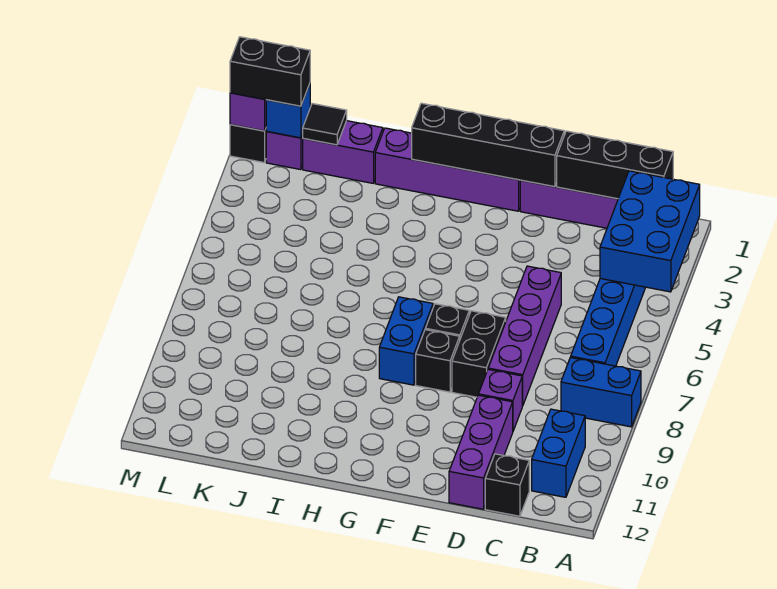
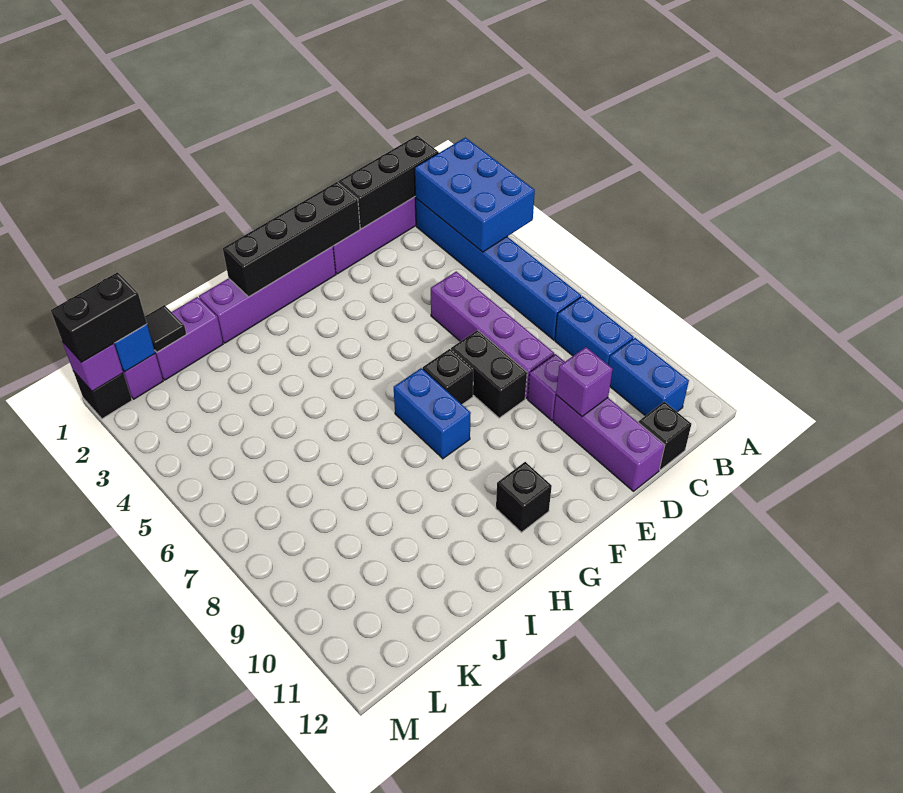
blue brick A8:B8 level 1 -> blue brick B8:B9 level 1
none -> purple brick D10 level 2
black brick F8 level 1 -> black brick G11 level 1

